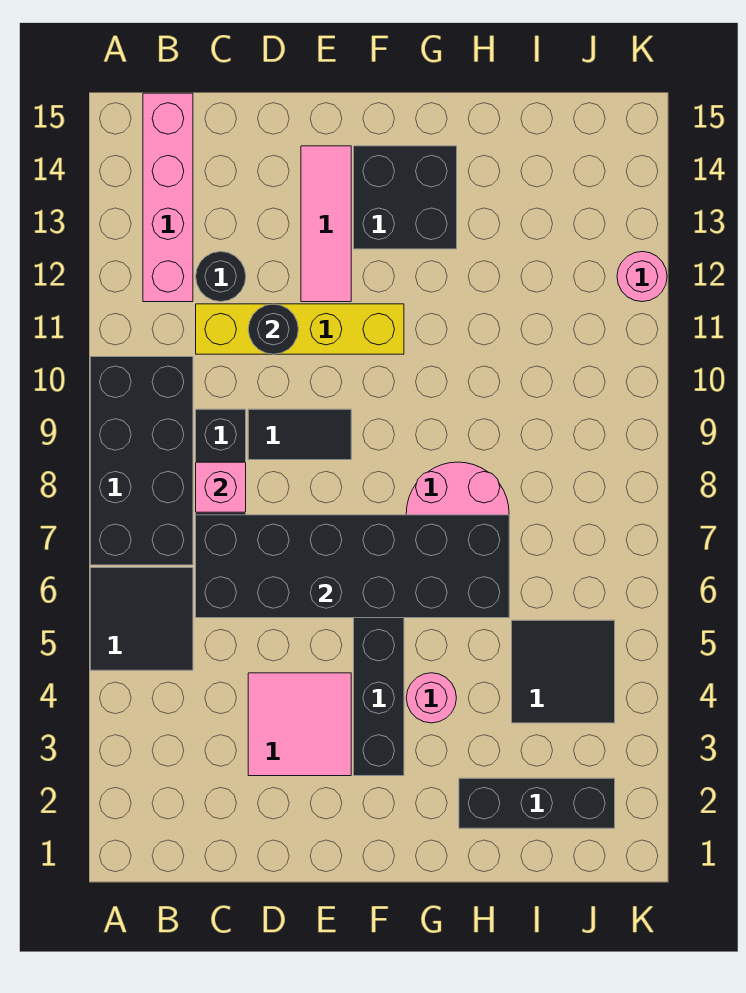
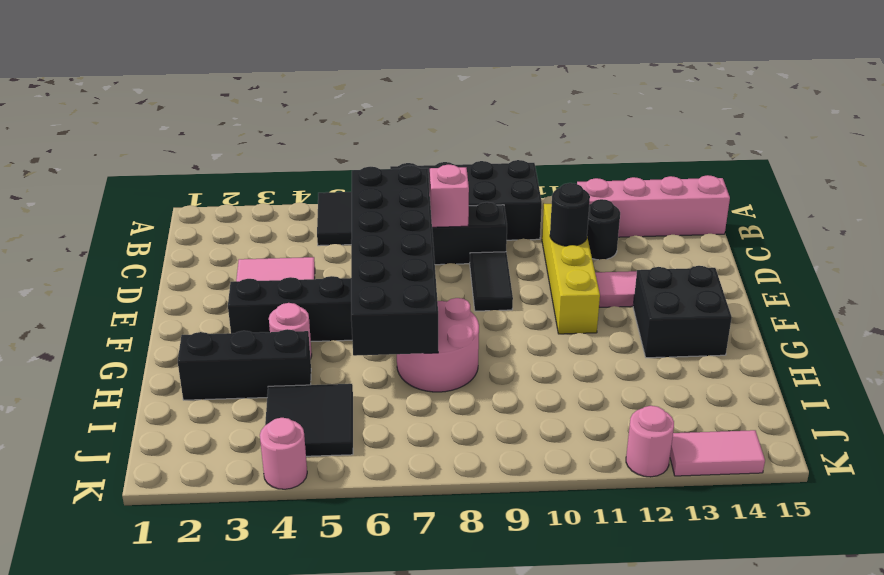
black brick H2:J2 level 1 -> black brick H2:H4 level 1
none -> pink round brick K4 level 1
none -> pink tile K13:K14 level 1

